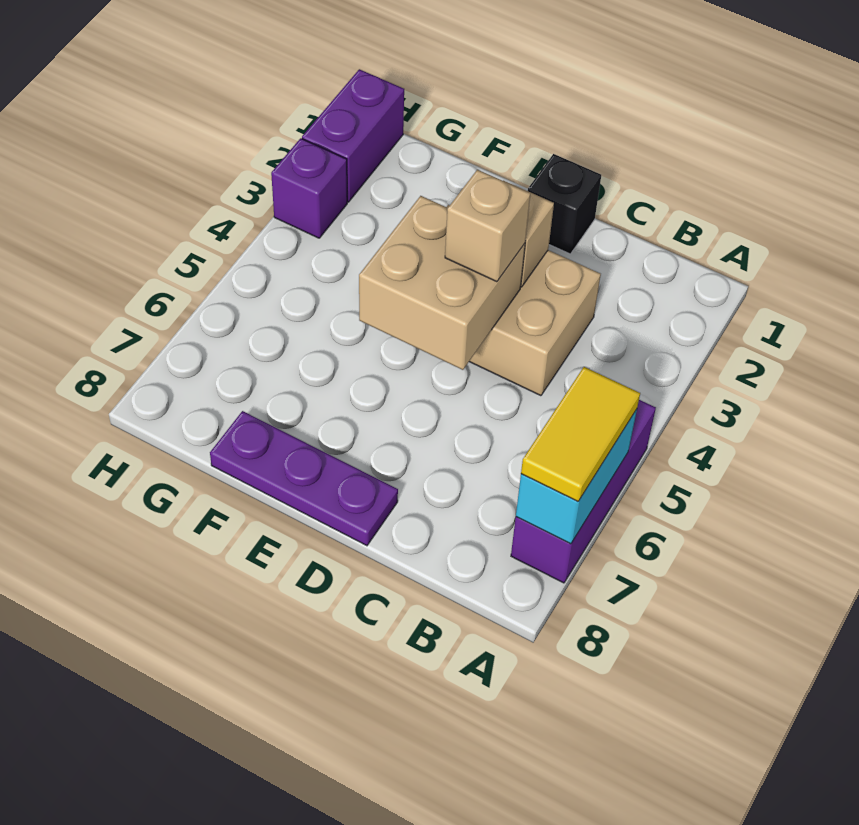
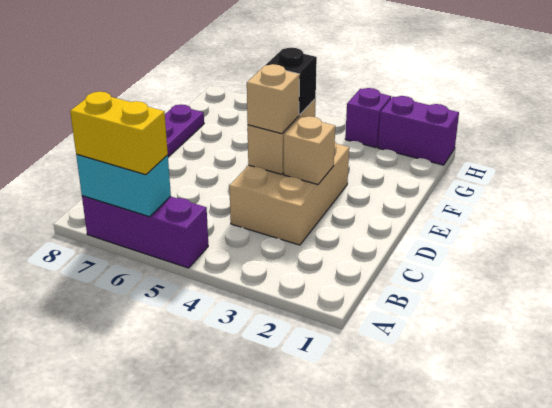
yellow tile A6:A7 level 3 -> yellow brick A6:A7 level 3
black brick D1 level 1 -> black brick E4 level 3
tan brick D4:E5 level 2 -> tan brick D4:E4 level 2

